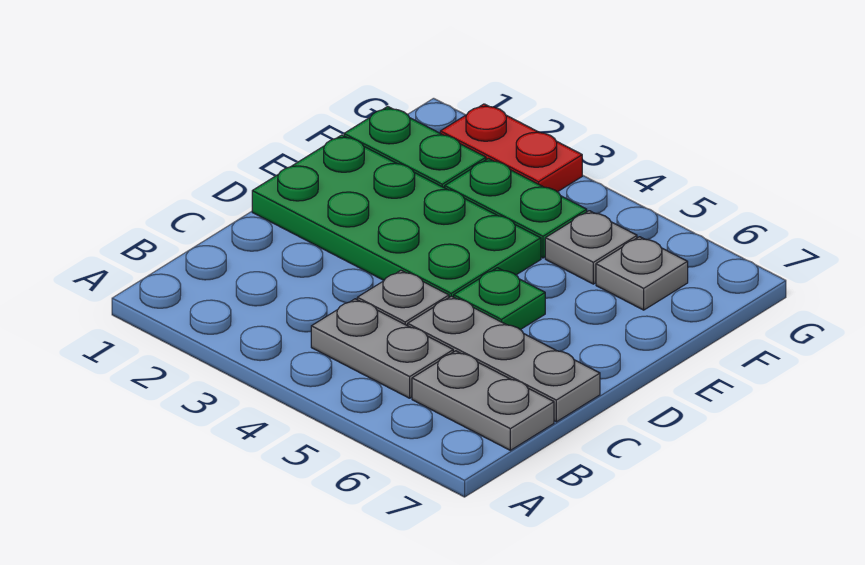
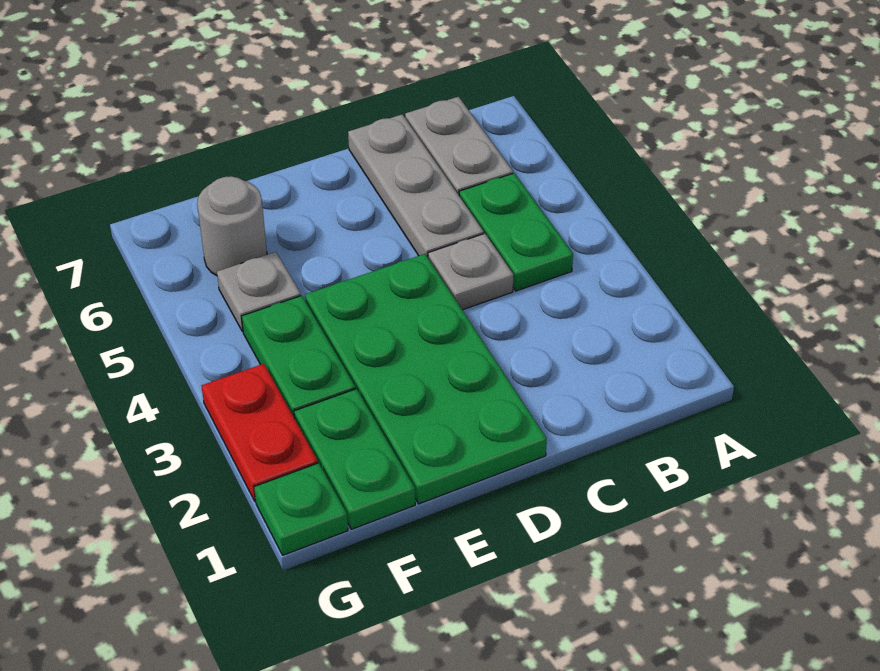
grey plate B4:B5 level 1 -> green plate B4:B5 level 1
green plate D5 level 1 -> green plate G1 level 1
grey plate F6 level 1 -> grey round brick F6 level 1

